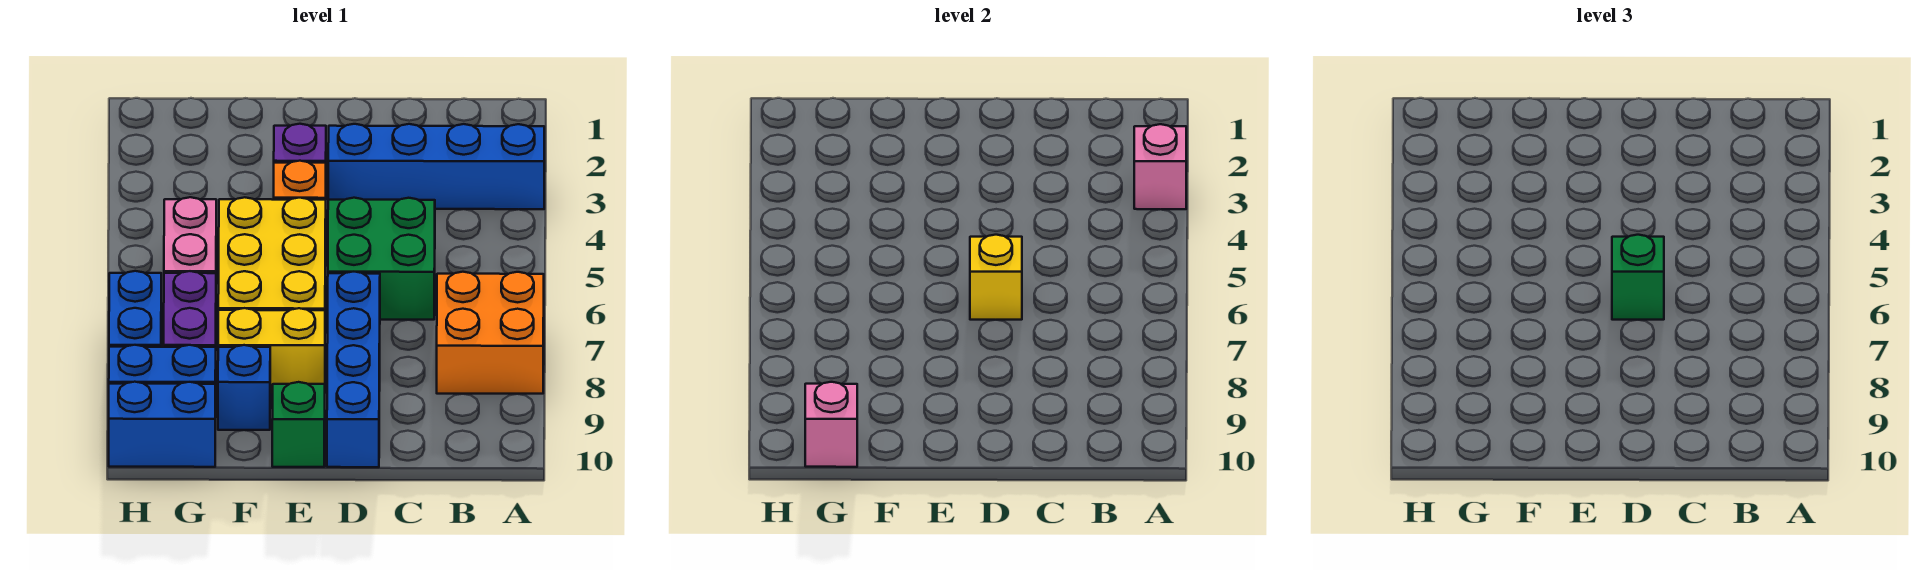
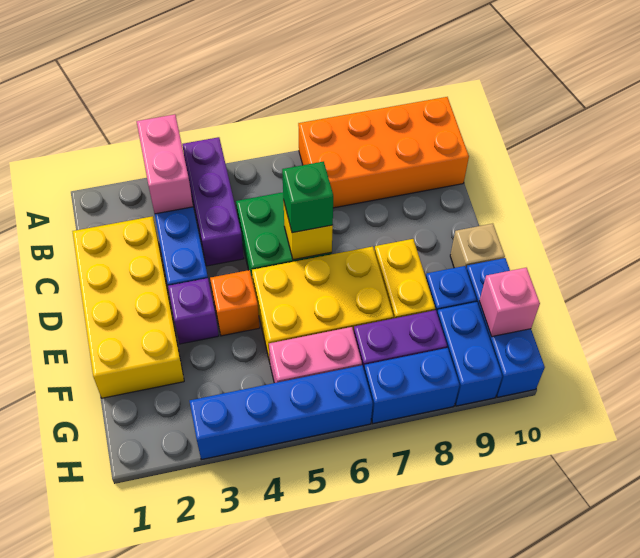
pink brick A3 level 2 -> pink brick A3:B3 level 2
none -> purple brick A4:C4 level 1
orange brick A7:B8 level 1 -> orange brick A7:B10 level 1
none -> yellow brick C1:F2 level 1
blue brick D7:D10 level 1 -> blue brick H3:H6 level 1
green brick E10 level 1 -> tan brick E10 level 1
blue brick G10:H10 level 1 -> blue brick F10:H10 level 1

